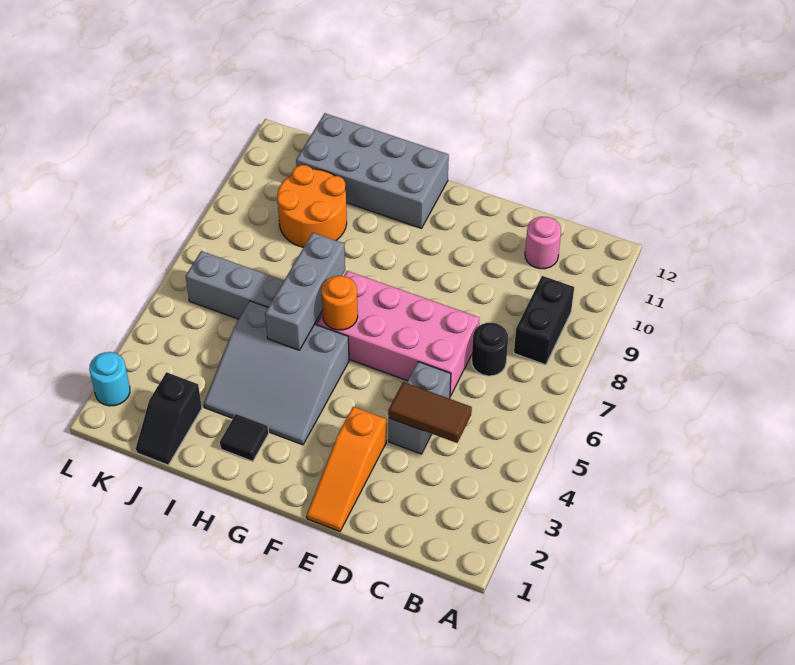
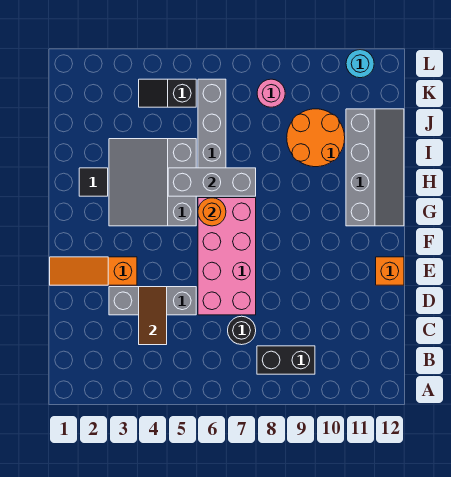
pink round brick C11 level 1 -> pink round brick K8 level 1
grey brick D4:D5 level 1 -> grey brick D3:D5 level 1
none -> orange brick E12 level 1
grey brick G11:J12 level 1 -> grey slope G11:J12 level 1 top 11
black slope J1:J2 level 1 top 2 -> black slope K4:K5 level 1 top 5
cyan round brick L2 level 1 -> cyan round brick L11 level 1

